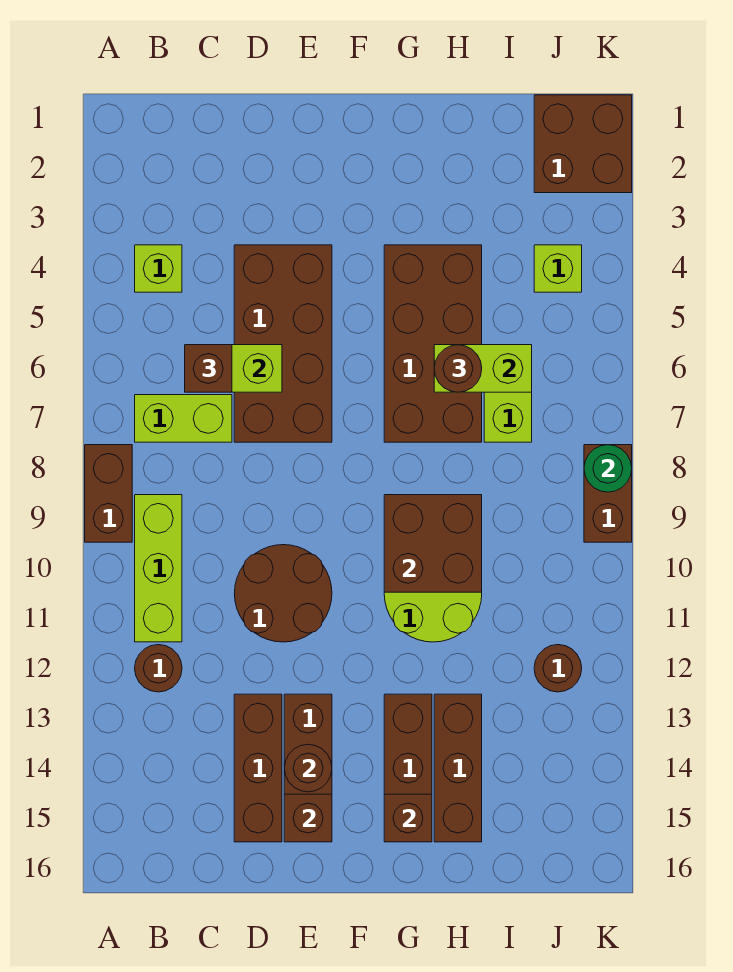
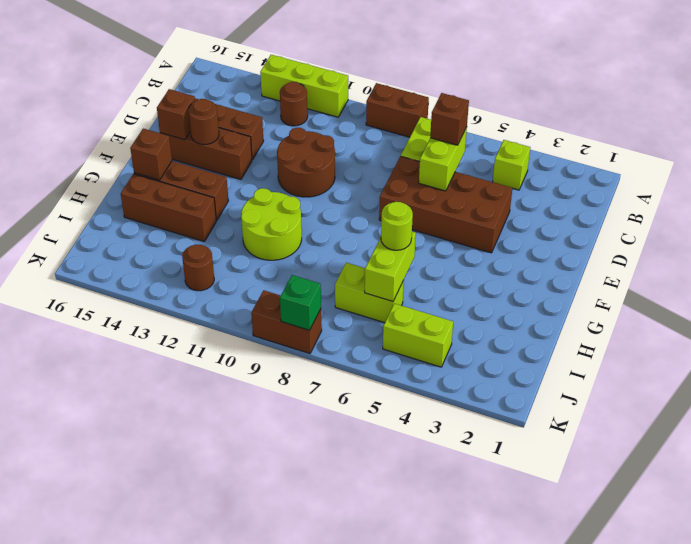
lime brick B9:B11 level 1 -> lime brick A11:A13 level 1
brown brick G4:H7 level 1 -> none
brown brick G9:H10 level 2 -> none
brown round brick H6 level 3 -> lime round brick H6 level 3
brown brick J1:K2 level 1 -> none
lime brick J4 level 1 -> lime brick J4:J5 level 1
green round brick K8 level 2 -> green brick K8 level 2

